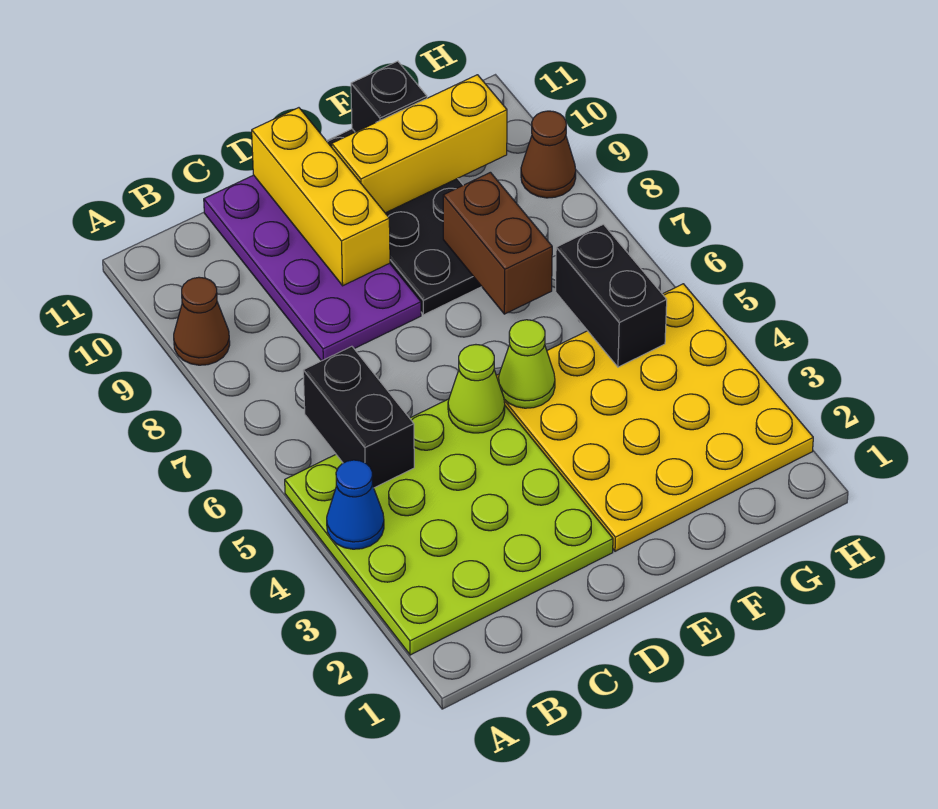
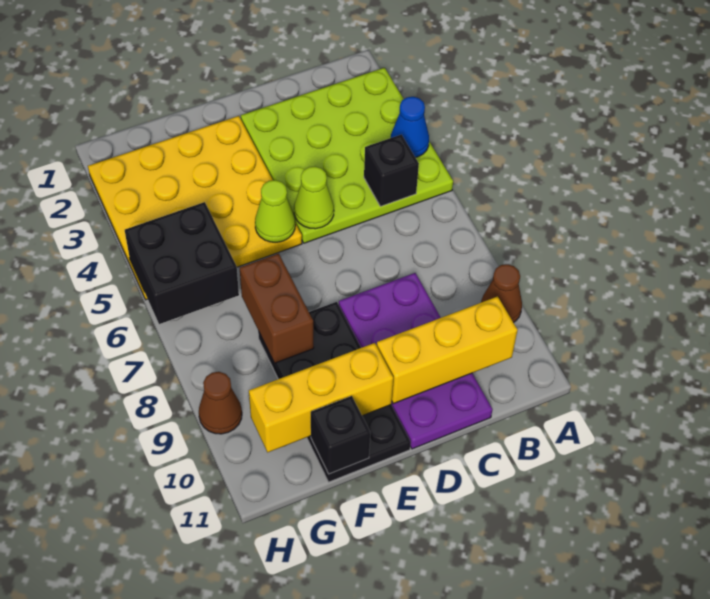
black brick B5:B6 level 2 -> black brick B5 level 2
yellow brick D9:D11 level 2 -> yellow brick B10:D10 level 2
black brick G5:G6 level 2 -> black brick G5:H6 level 2

